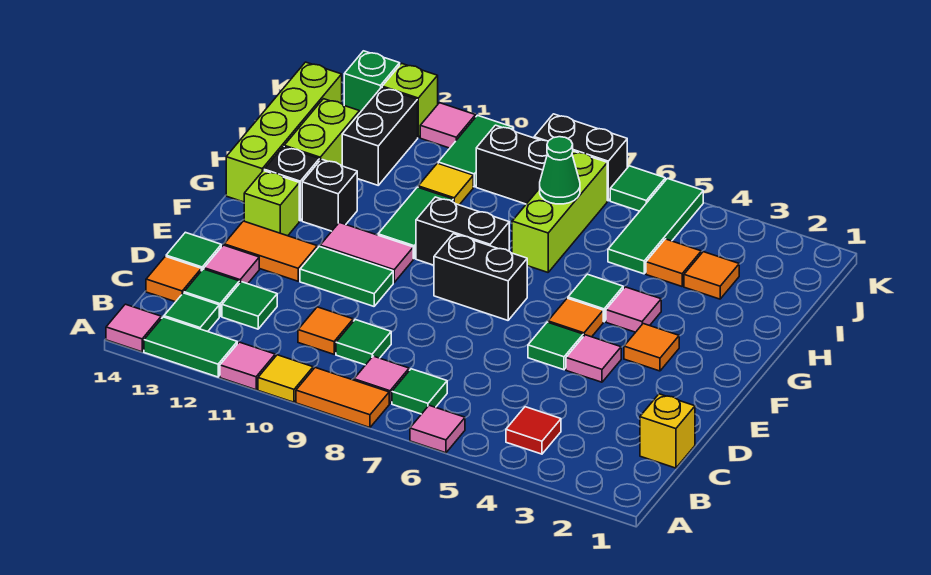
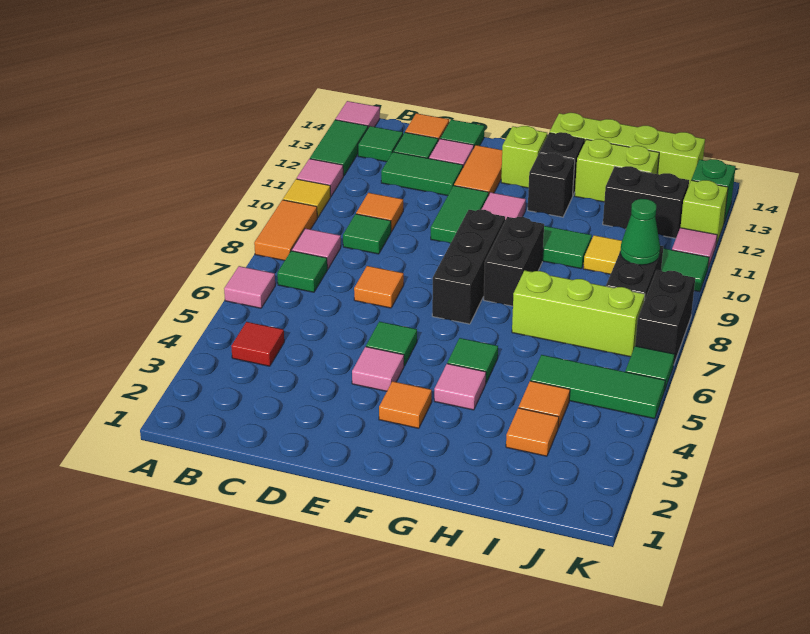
yellow brick C1 level 1 -> none
green tile C12 level 1 -> green tile C12:D12 level 1
orange tile F5 level 1 -> orange tile D7 level 1
black brick F7:F8 level 1 -> black brick F7:F9 level 1
green cone I7 level 2 -> green cone J9 level 2

